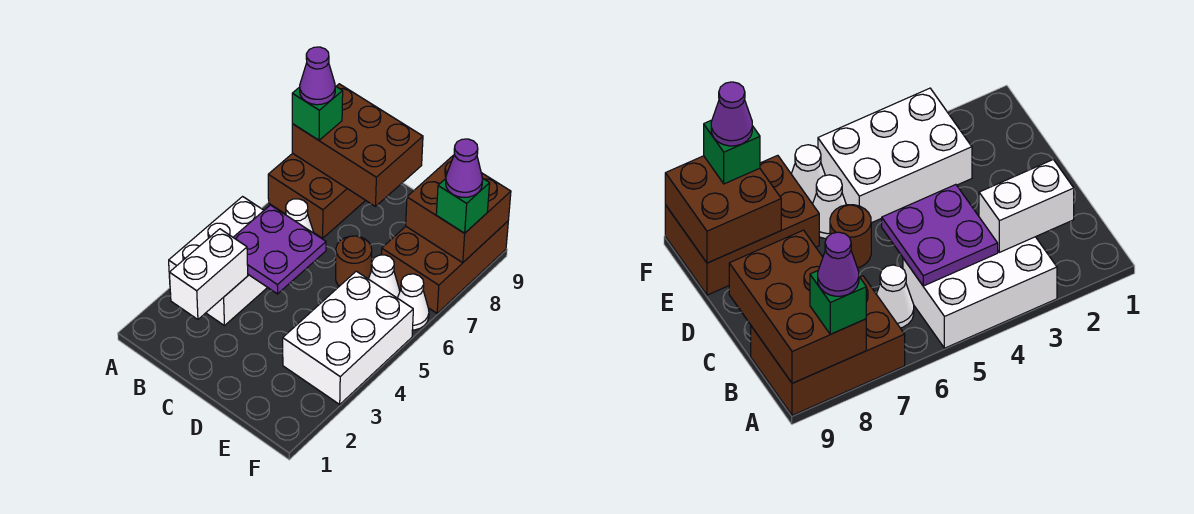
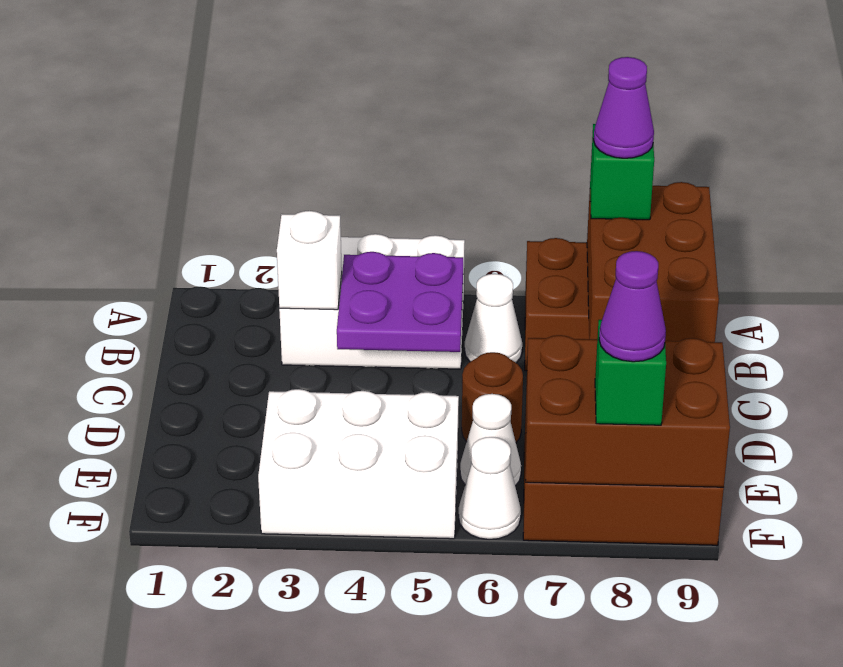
white brick B2:B3 level 2 -> white brick B3 level 2
brown brick E8:F9 level 2 -> brown brick E7:F9 level 2

